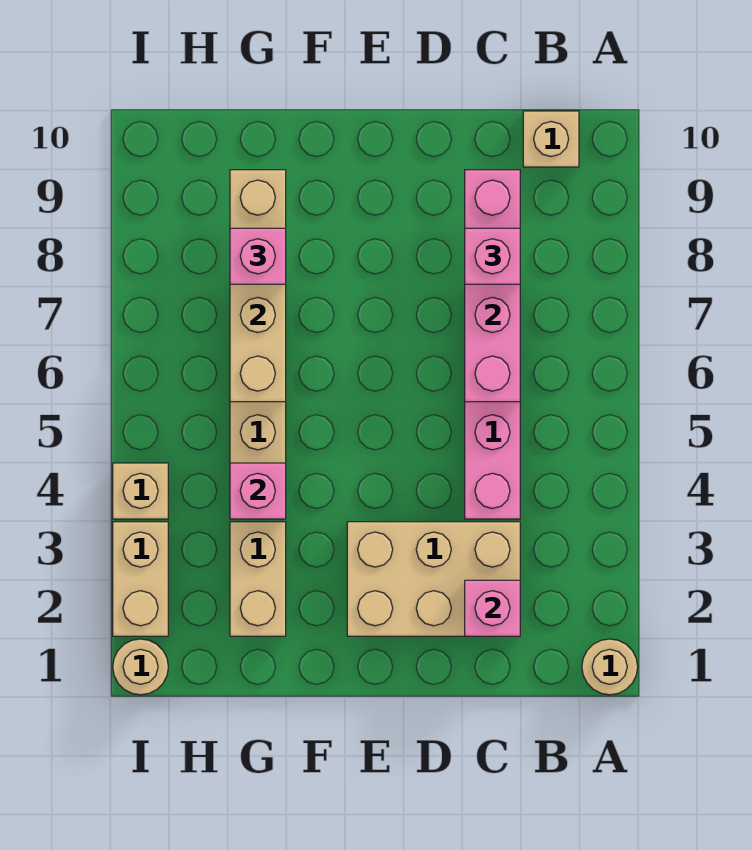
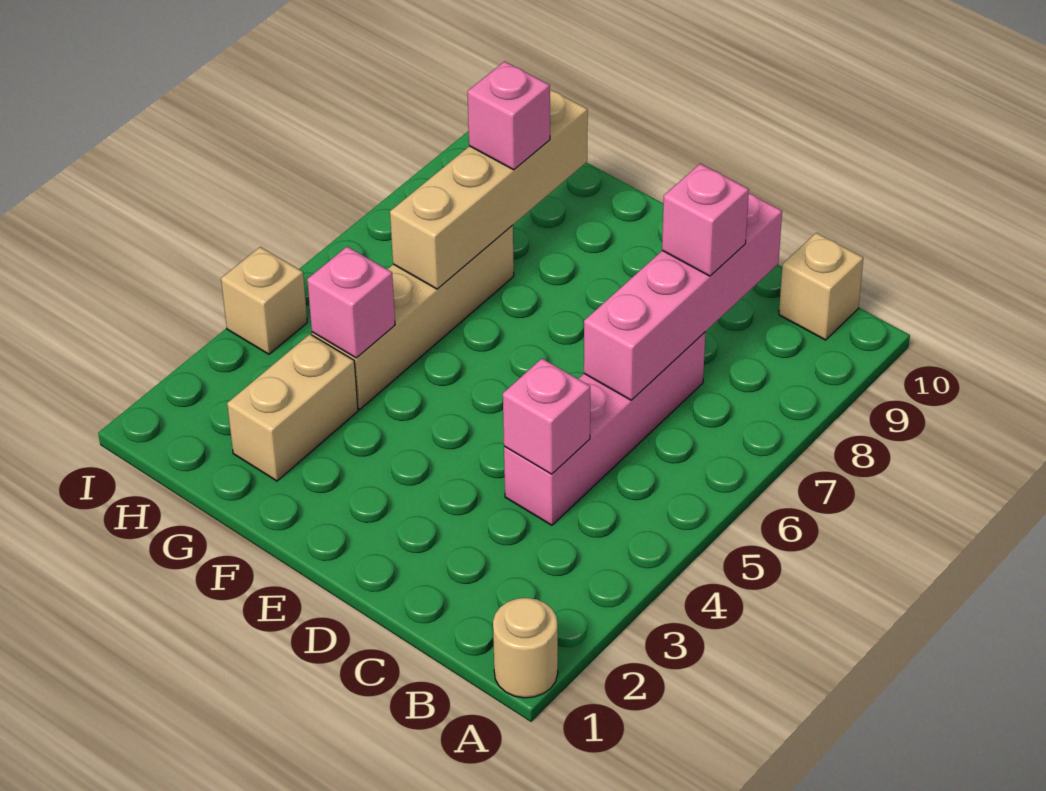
tan brick C2:E3 level 1 -> none
pink brick C2 level 2 -> pink brick C4 level 2
tan round brick I1 level 1 -> none
tan brick I2:I3 level 1 -> none

